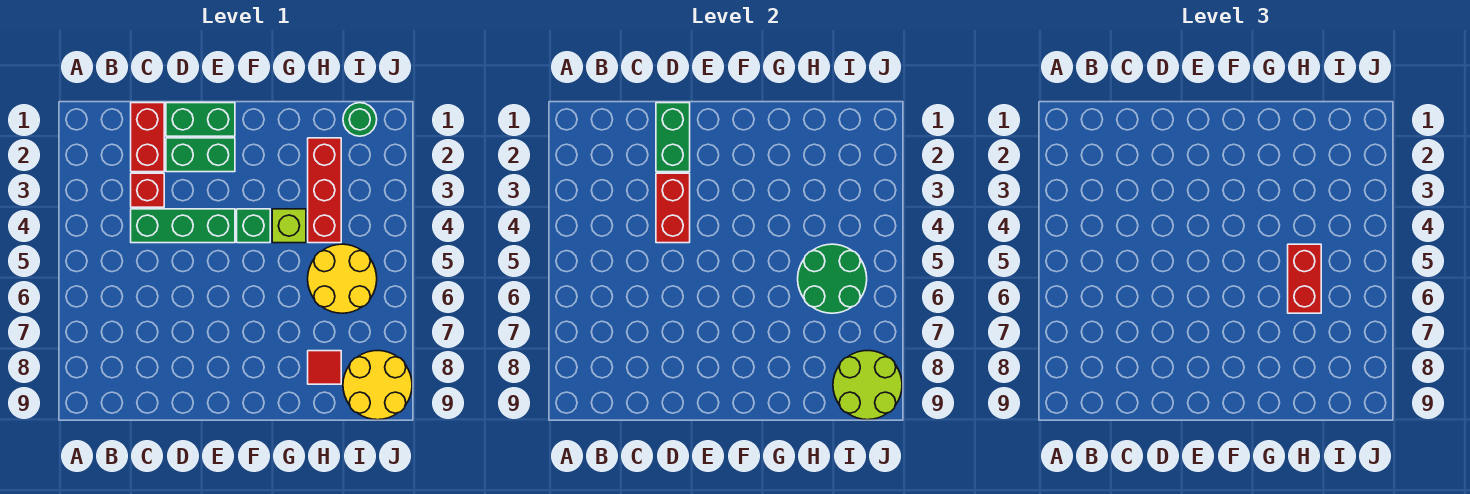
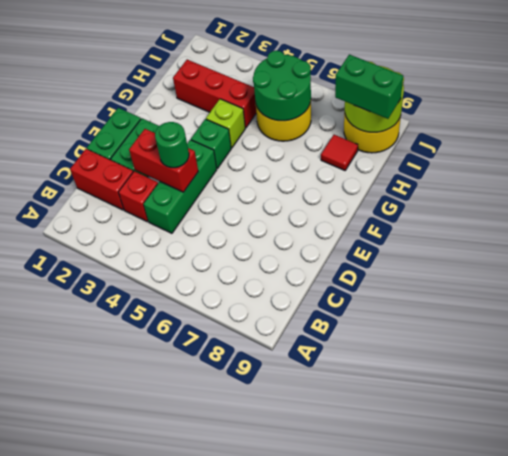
green brick D1:D2 level 2 -> green brick I8:I9 level 3
red brick H5:H6 level 3 -> none
green round brick I1 level 1 -> green round brick D4 level 3

